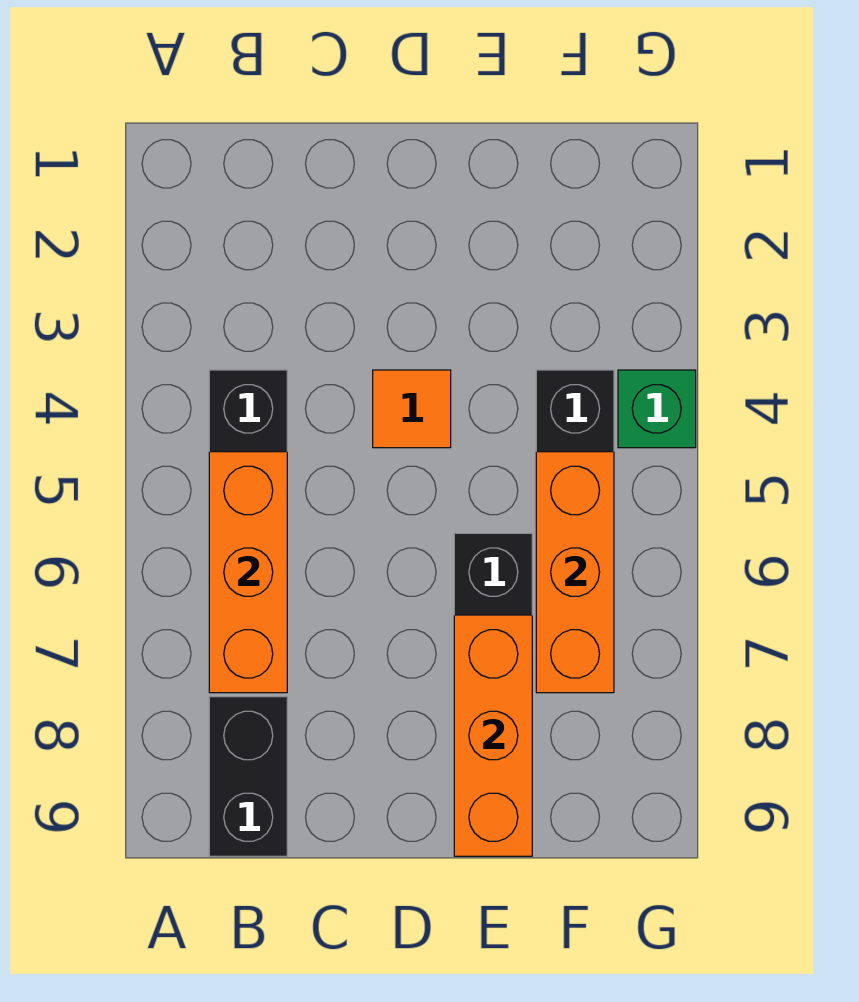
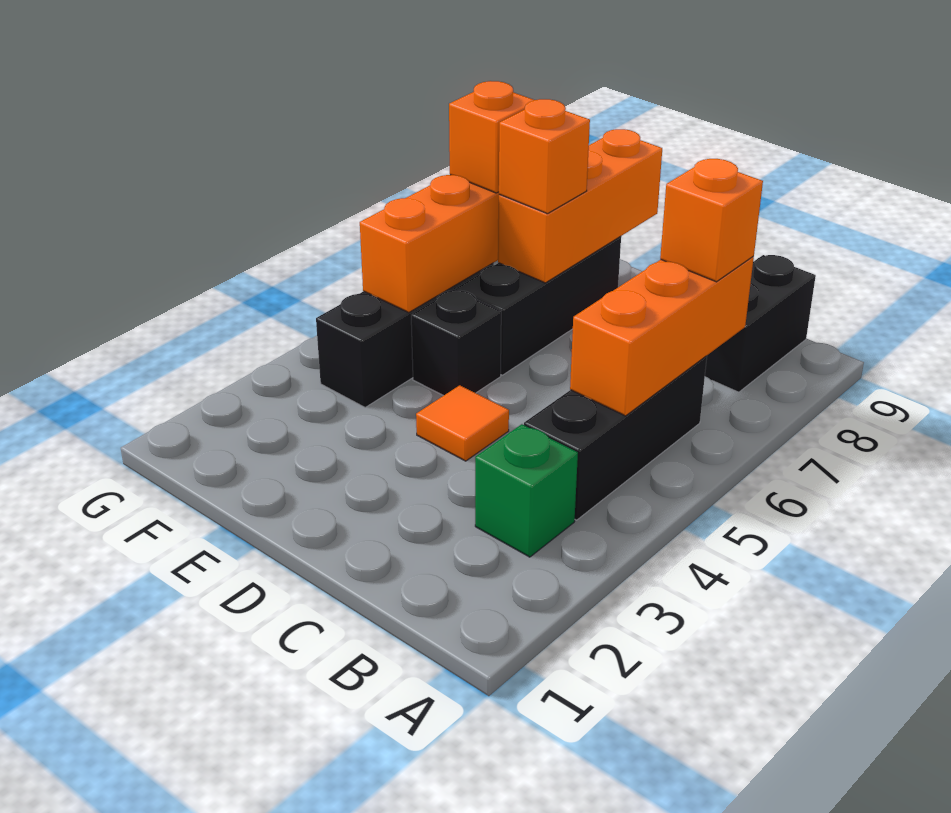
none -> orange brick B7 level 3
none -> black brick E5 level 1
none -> orange brick E7 level 3
none -> orange brick F7 level 3
green brick G4 level 1 -> green brick B3 level 1

